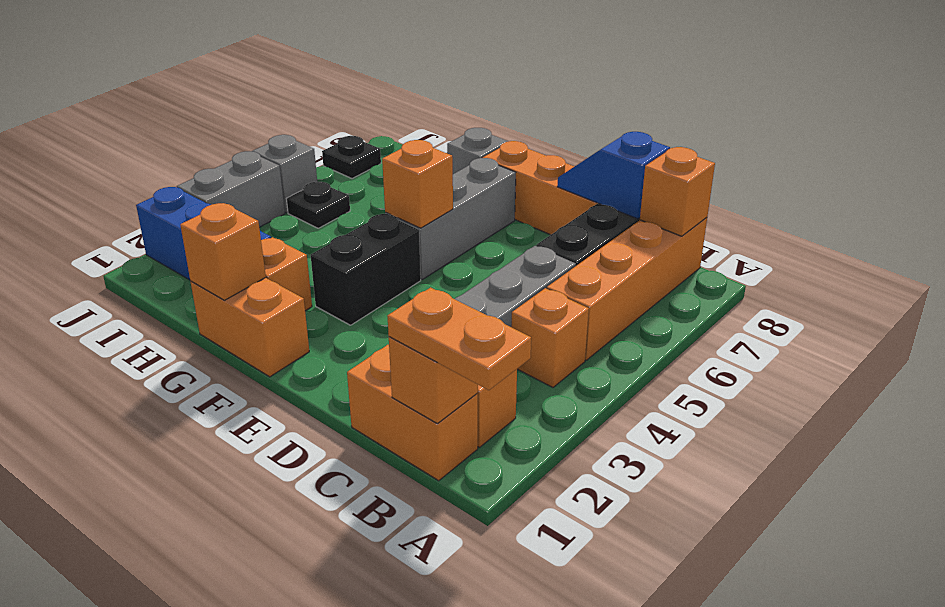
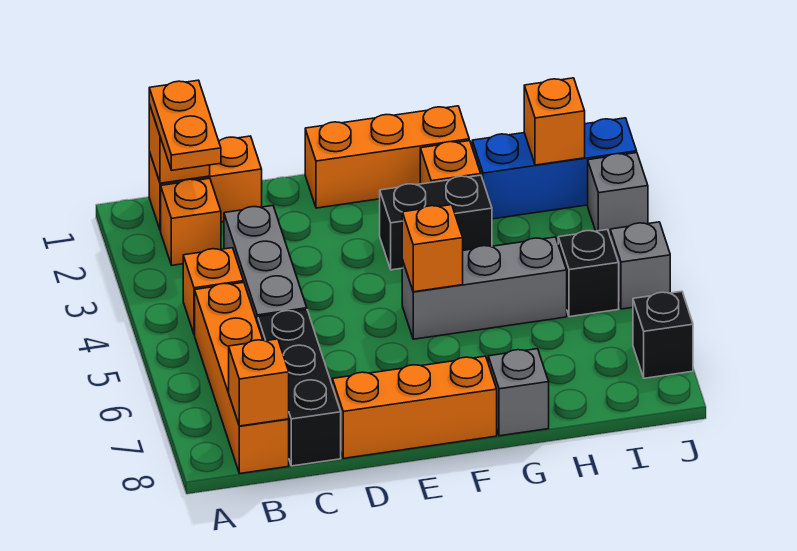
orange plate A1:B1 level 3 -> orange plate B1:B2 level 3
blue slope C8:D8 level 2 top C -> none
orange brick F1:G1 level 1 -> orange brick E1:G1 level 1
black brick F3:F4 level 1 -> black brick F3:G3 level 1
grey brick F5:F7 level 1 -> grey brick F5:H5 level 1
orange brick G1 level 2 -> orange brick I2 level 2
black plate I5 level 1 -> black brick I5 level 1
grey brick J3:J4 level 1 -> grey brick J3 level 1
black plate J7 level 1 -> black brick J7 level 1

